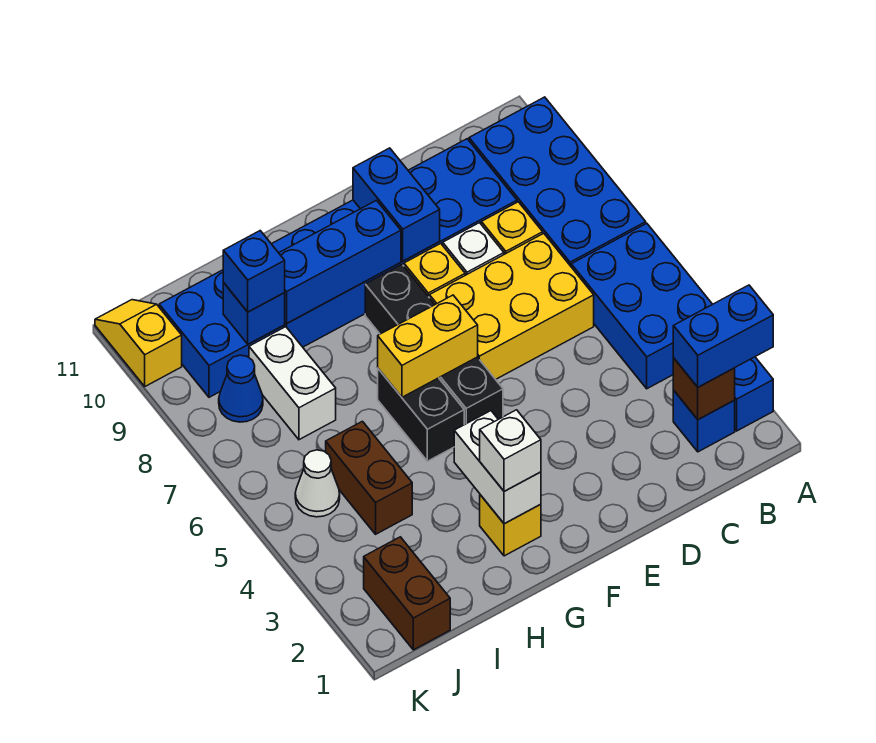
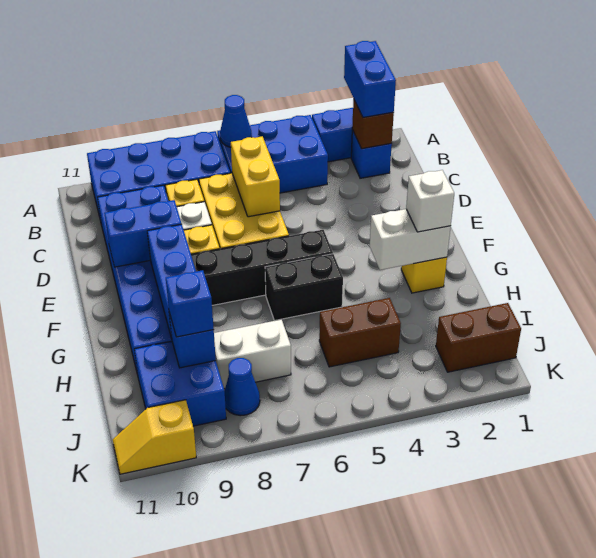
none -> blue cone A6 level 2
yellow brick F6:G6 level 2 -> yellow brick C6:D6 level 2
white cone J5 level 1 -> none

